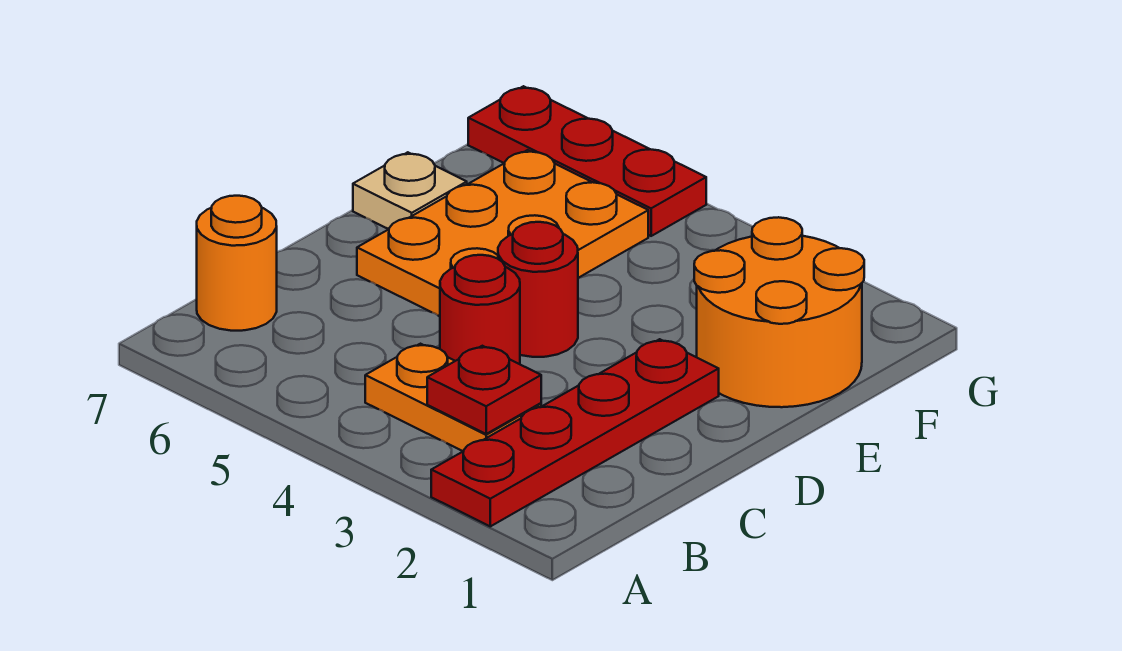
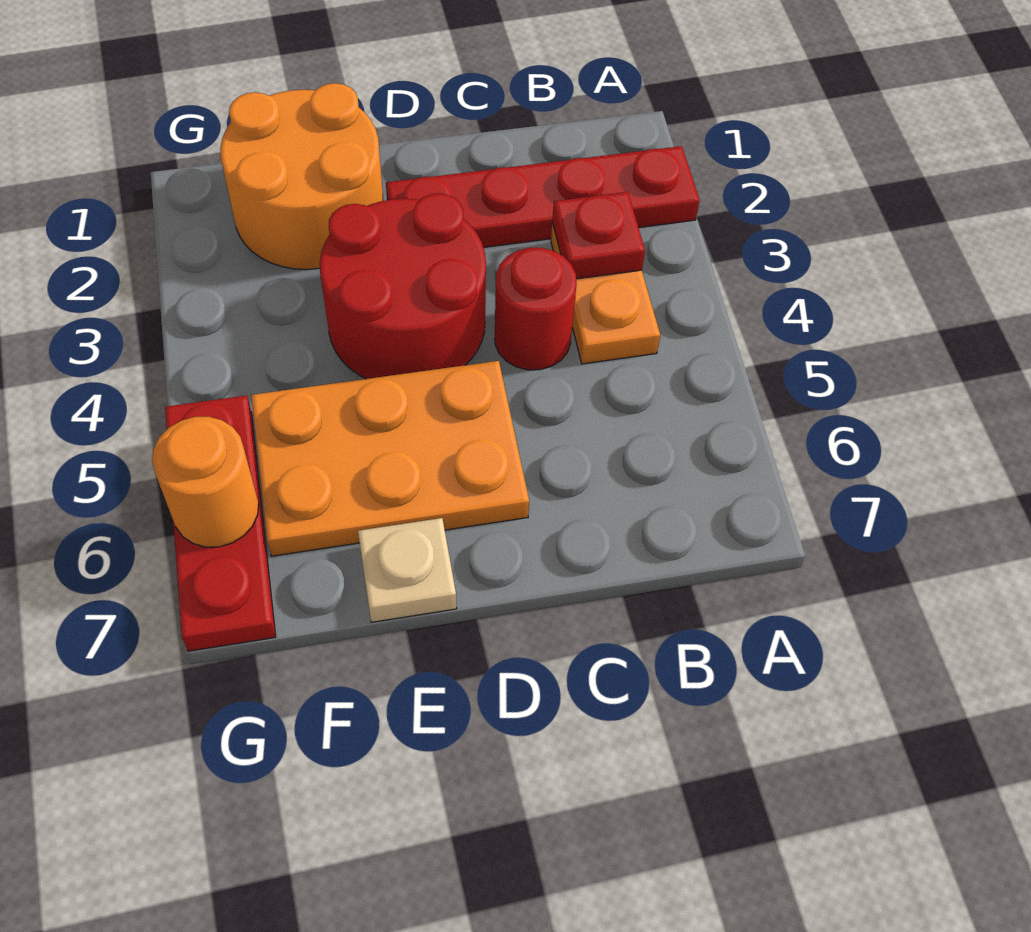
orange round brick B7 level 1 -> orange round brick G6 level 2
red round brick D4 level 1 -> red round brick D3:E4 level 1

